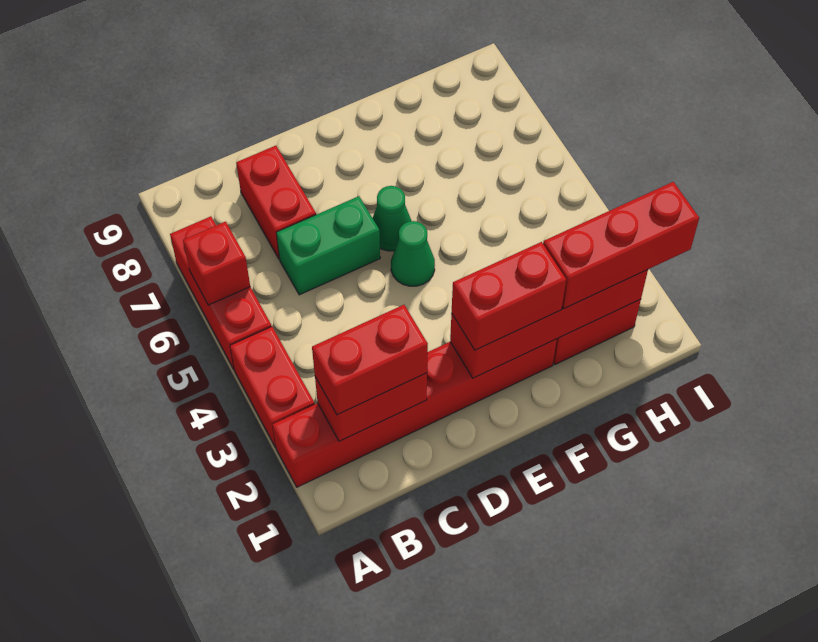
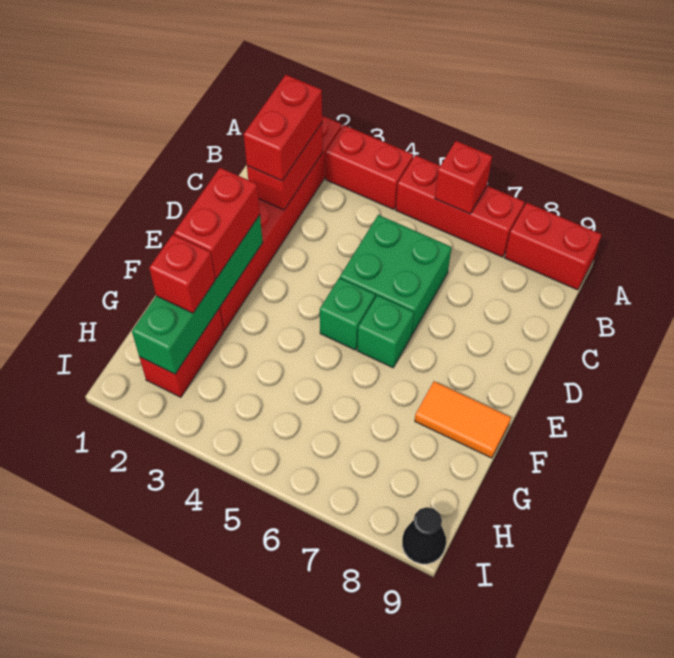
green brick C6:D6 level 1 -> green brick C5:D6 level 1
red brick C7:C8 level 1 -> red brick A8:A9 level 1
red brick E2:H2 level 2 -> green brick E2:H2 level 2
green cone E5 level 1 -> green brick E5 level 1
green cone E6 level 1 -> green brick E6 level 1
none -> orange tile F8:F9 level 1
red brick G2:I2 level 3 -> red brick G2 level 3
none -> black cone I9 level 1

